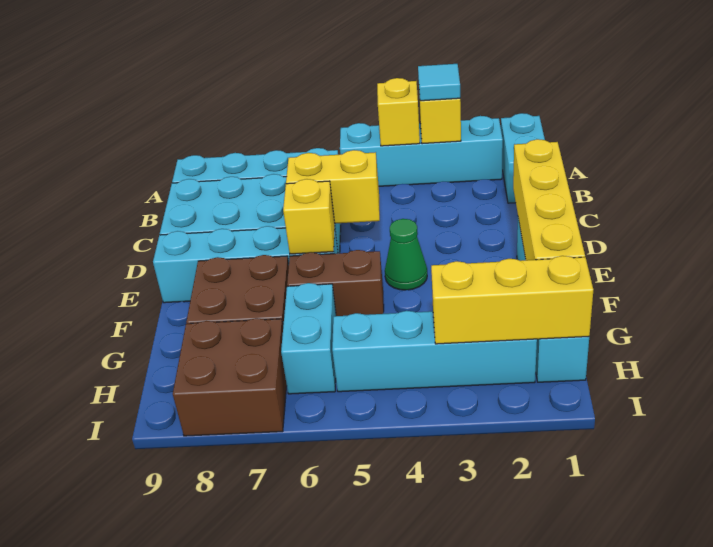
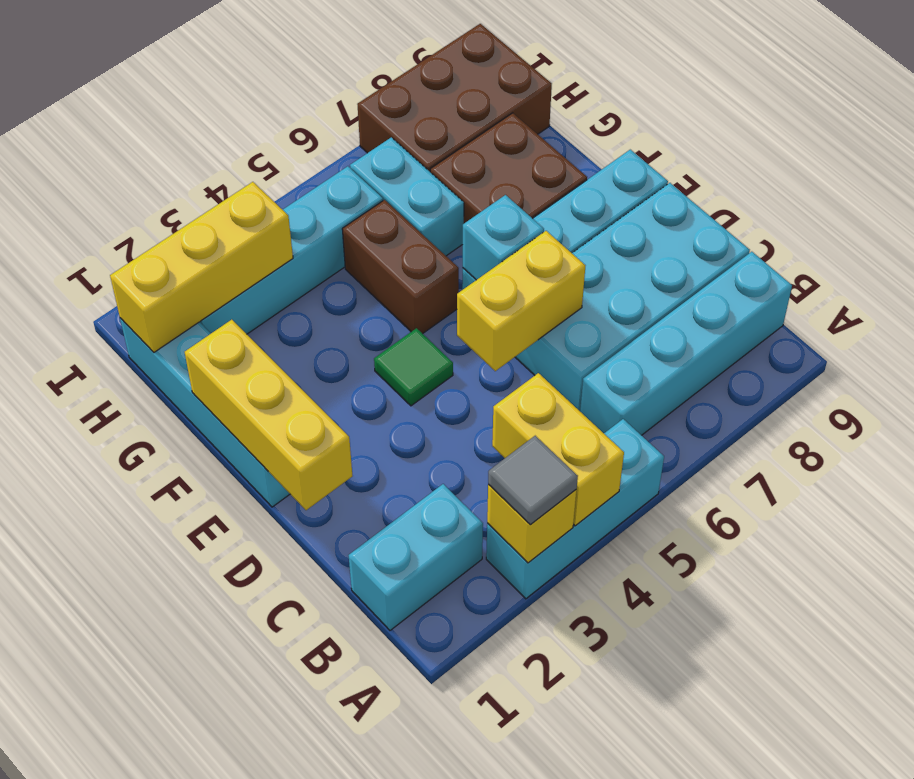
cyan brick A1:B1 level 1 -> cyan brick B1:B2 level 1
cyan brick A2:A5 level 1 -> cyan brick A3:A5 level 1
cyan tile A3 level 3 -> grey tile A3 level 3
yellow brick A4 level 2 -> yellow brick A4:B4 level 2
yellow brick D1:G1 level 2 -> yellow brick D1:F1 level 2
green cone E4 level 1 -> green tile E4 level 1
yellow brick E6 level 2 -> cyan brick E6 level 2
brown brick F5:F6 level 1 -> brown brick F5:G5 level 1
brown brick H7:I8 level 1 -> brown brick H7:I9 level 1

